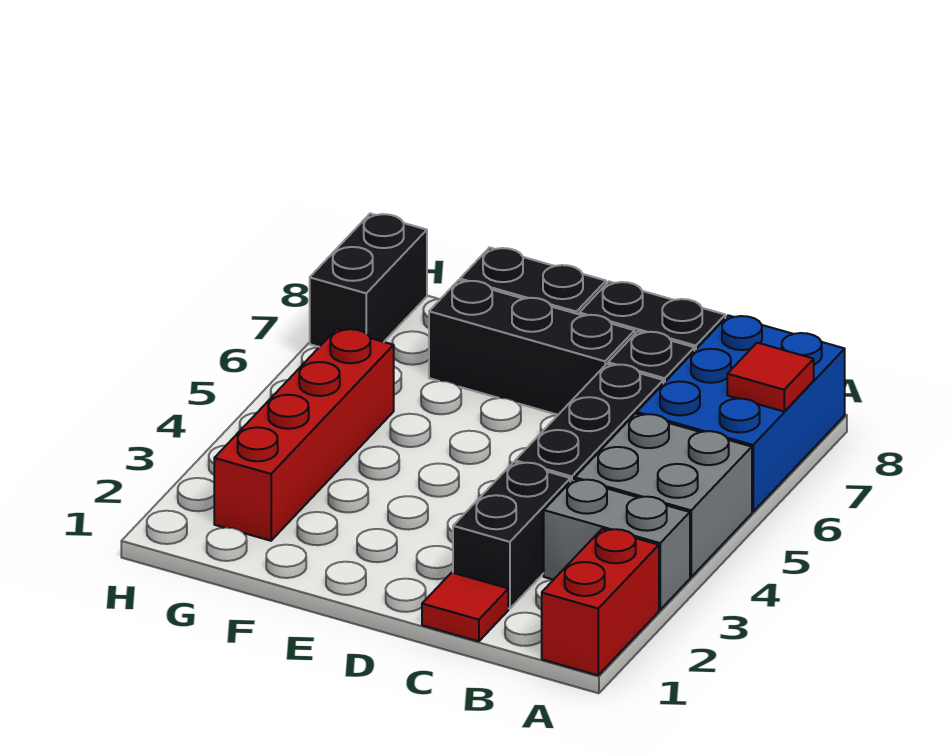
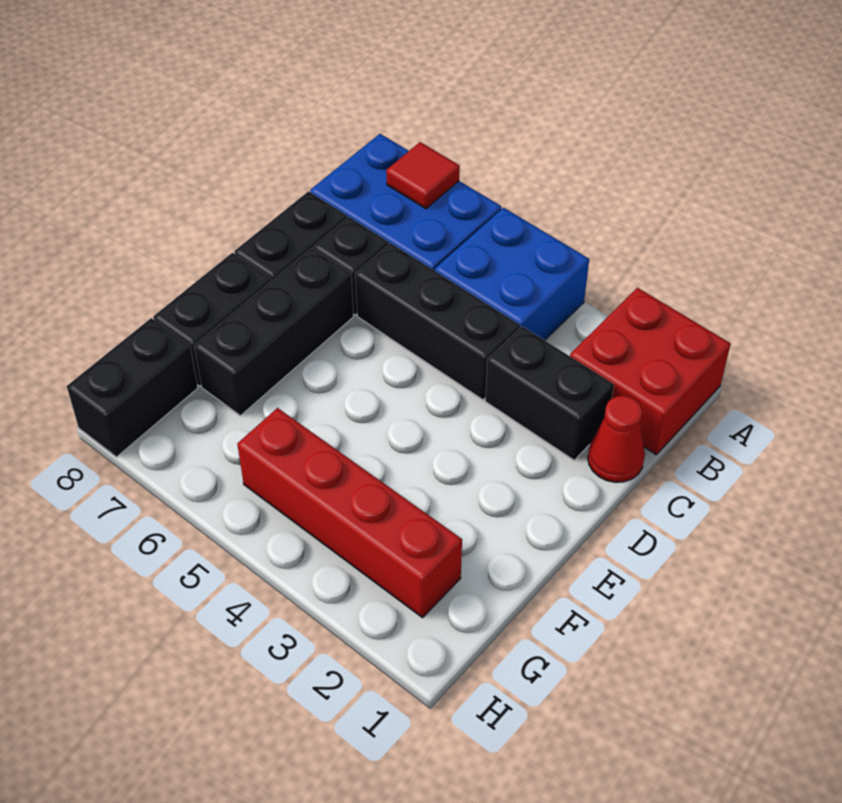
red brick A1:A2 level 1 -> red brick A1:B2 level 1
grey brick A3:B3 level 1 -> none
grey brick A4:B5 level 1 -> blue brick A4:B5 level 1
red tile C1 level 1 -> red cone C1 level 1
black brick H7:H8 level 1 -> black brick G8:H8 level 1

